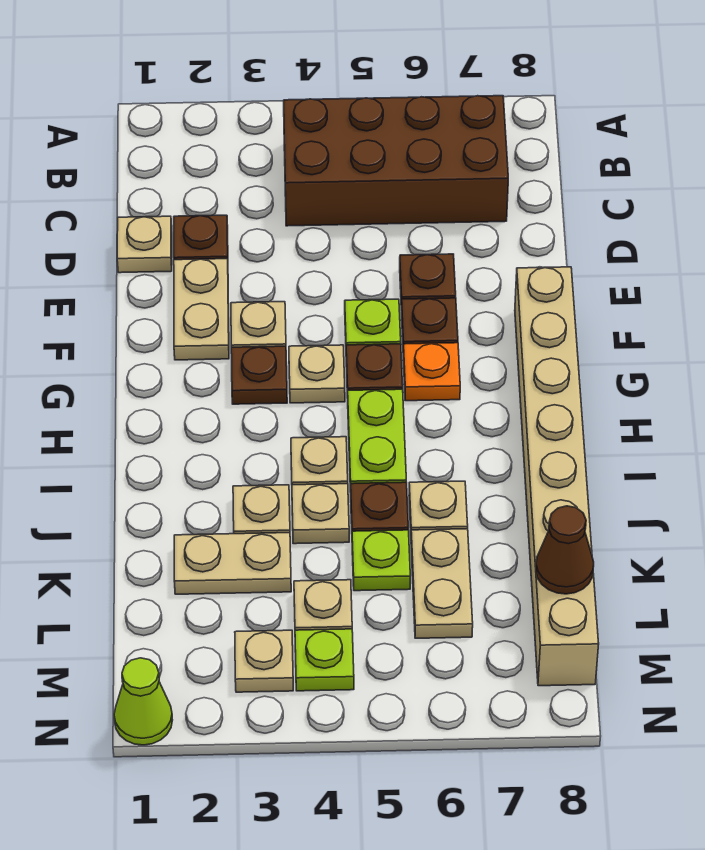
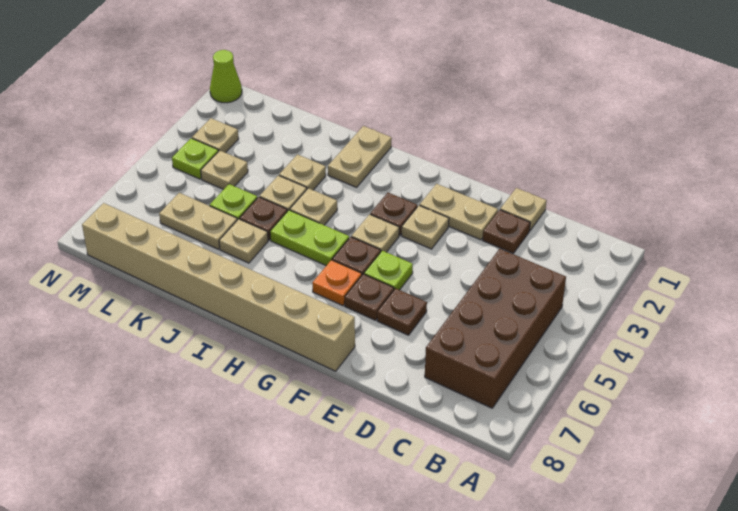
tan plate K2:K3 level 1 -> tan plate I1:I2 level 1
brown cone L8 level 2 -> none

